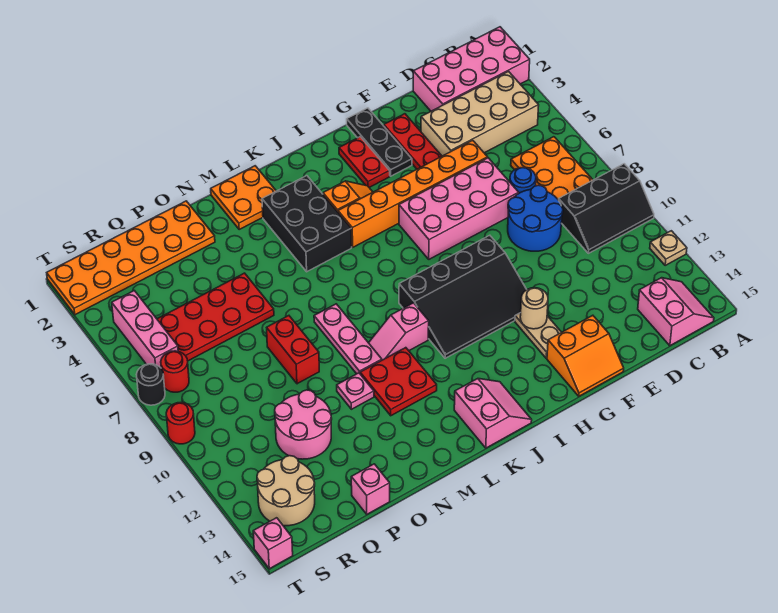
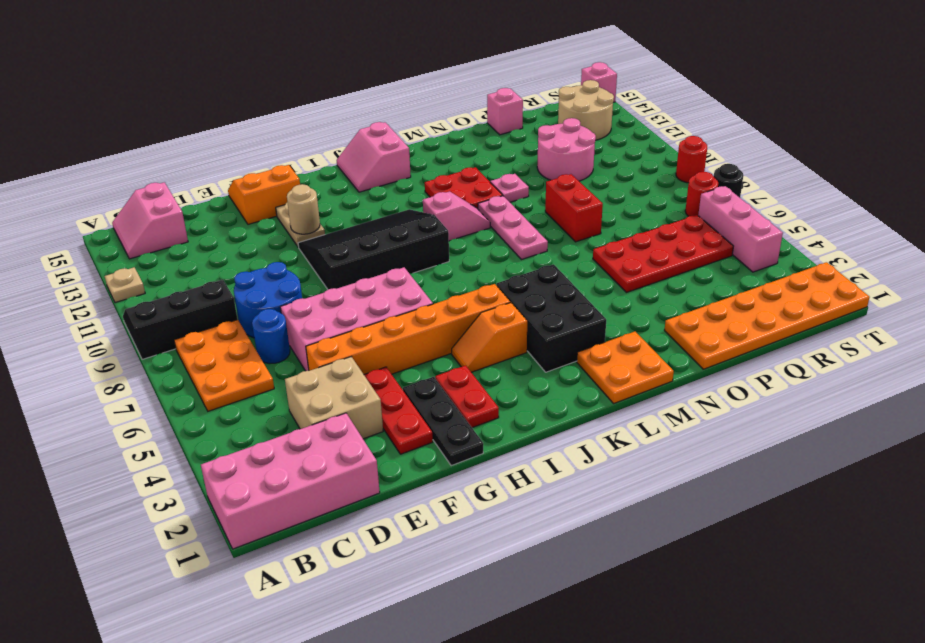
tan brick B3:E4 level 1 -> tan brick D3:E4 level 1

